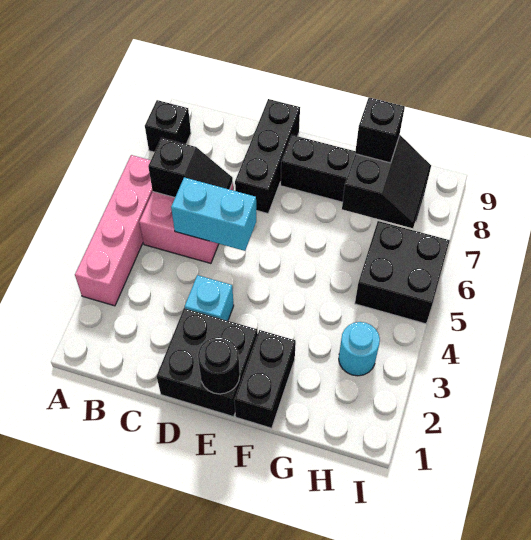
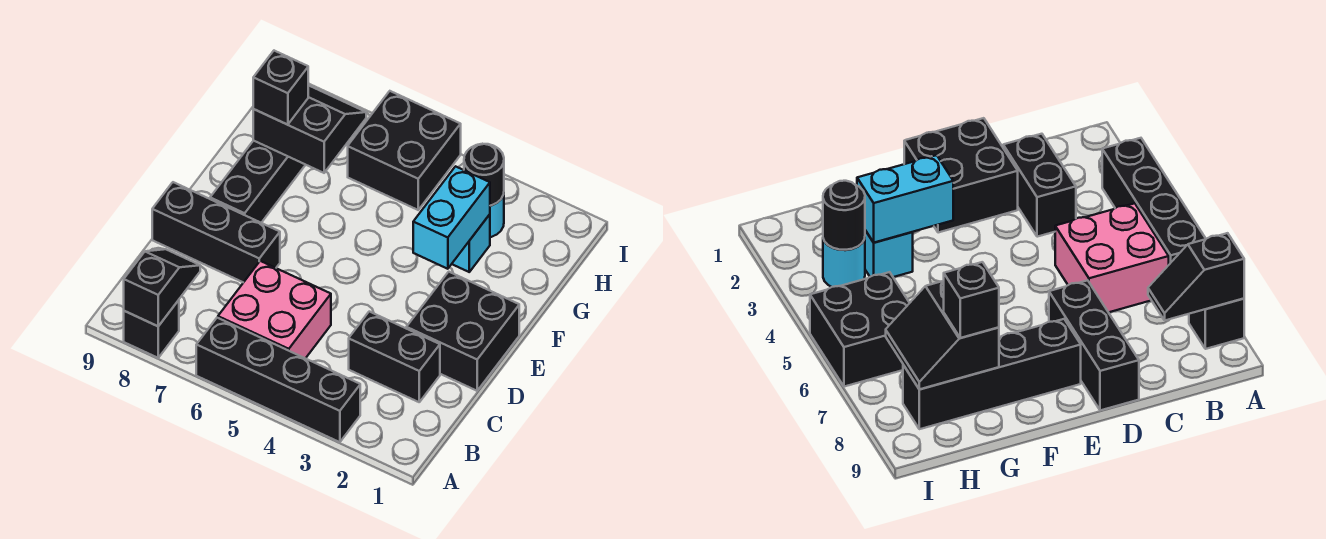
pink brick A3:A6 level 1 -> black brick A3:A6 level 1
black slope B6:C6 level 2 top B -> black slope A8:B8 level 2 top A
cyan brick C5:D5 level 2 -> cyan brick F3:G3 level 2
cyan brick D3 level 1 -> cyan brick G3 level 1
black round brick E1 level 2 -> black round brick H3 level 2
black brick F1:F2 level 1 -> black brick C2:C3 level 1

